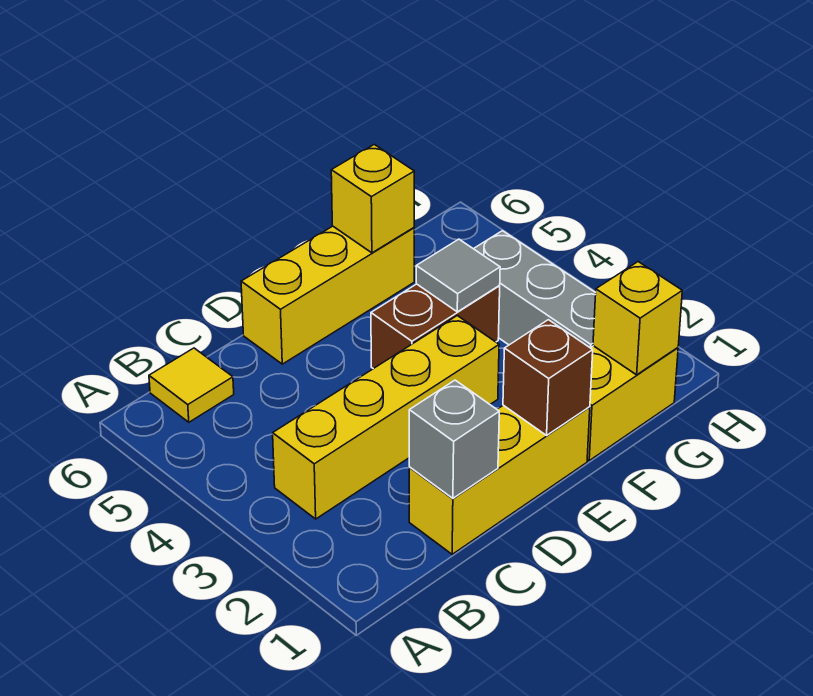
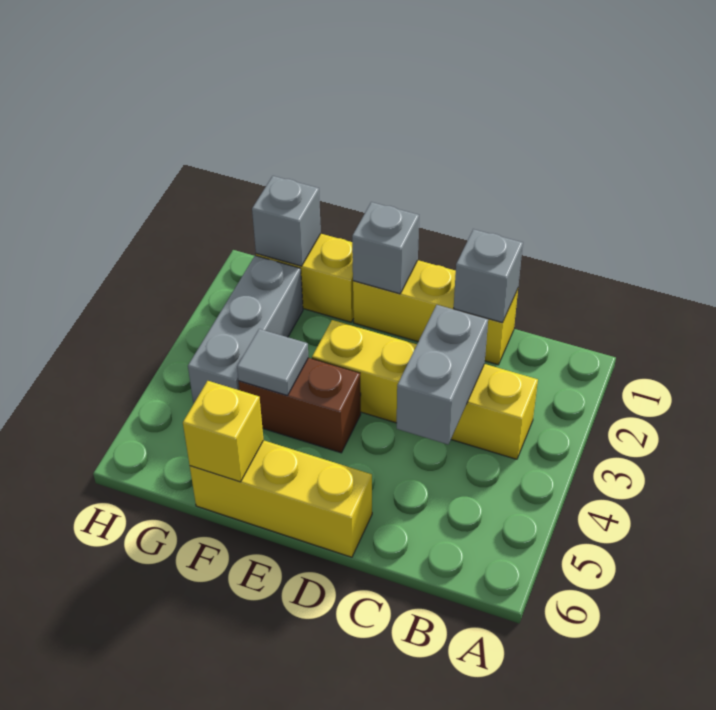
yellow tile B6 level 1 -> none
none -> grey brick C3:C4 level 2
brown brick E1 level 2 -> grey brick E1 level 2
yellow brick G1 level 2 -> grey brick G1 level 2

